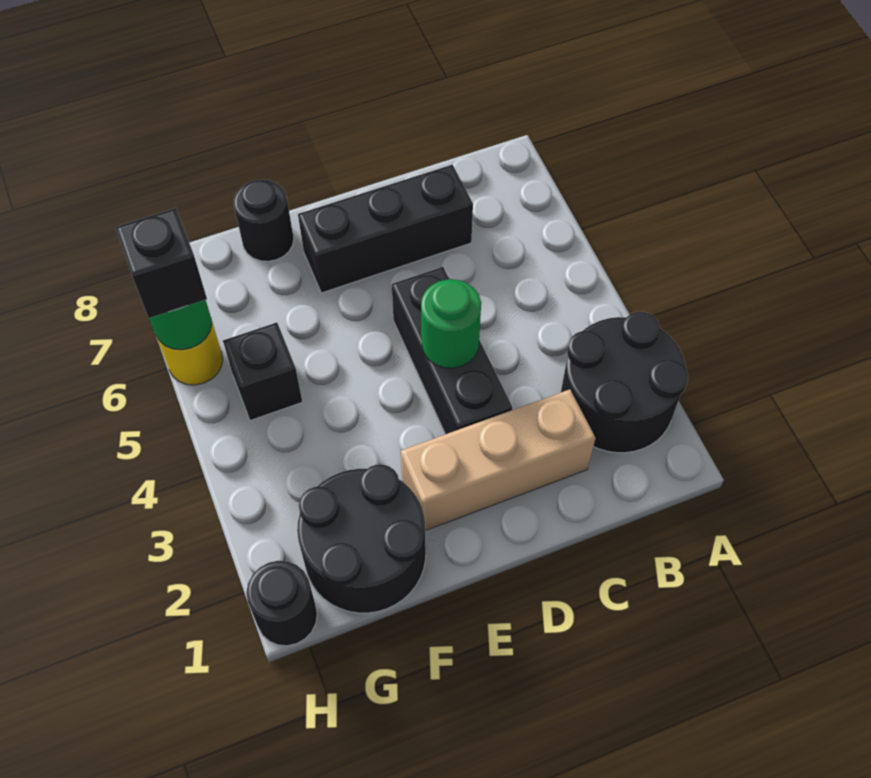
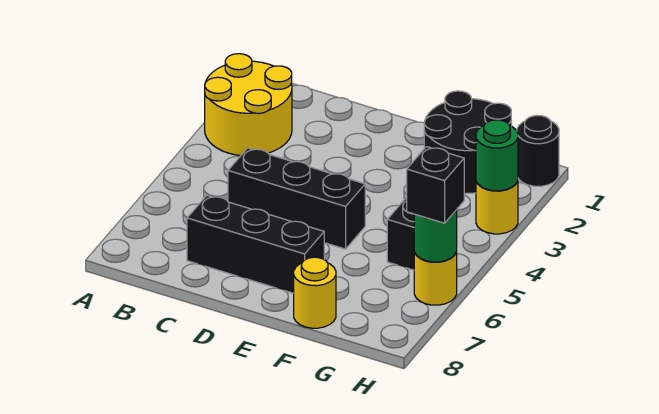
black round brick A2:B3 level 1 -> yellow round brick A2:B3 level 1
tan brick C2:E2 level 1 -> none
black brick D3:D5 level 1 -> black brick C5:E5 level 1
green round brick D4 level 2 -> green round brick H3 level 2
black round brick F8 level 1 -> yellow round brick F8 level 1
none -> yellow round brick H3 level 1

